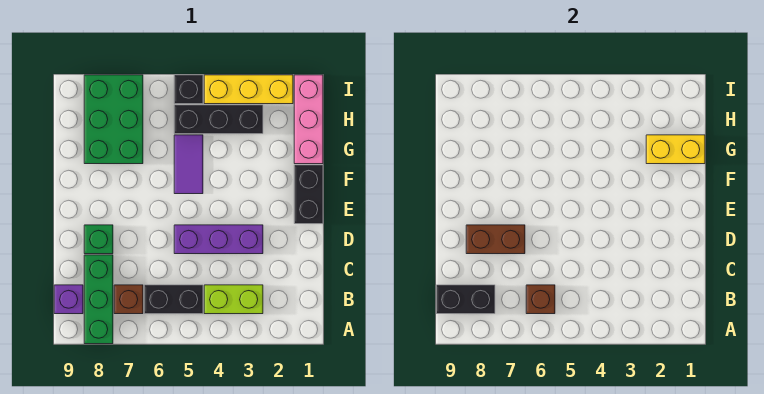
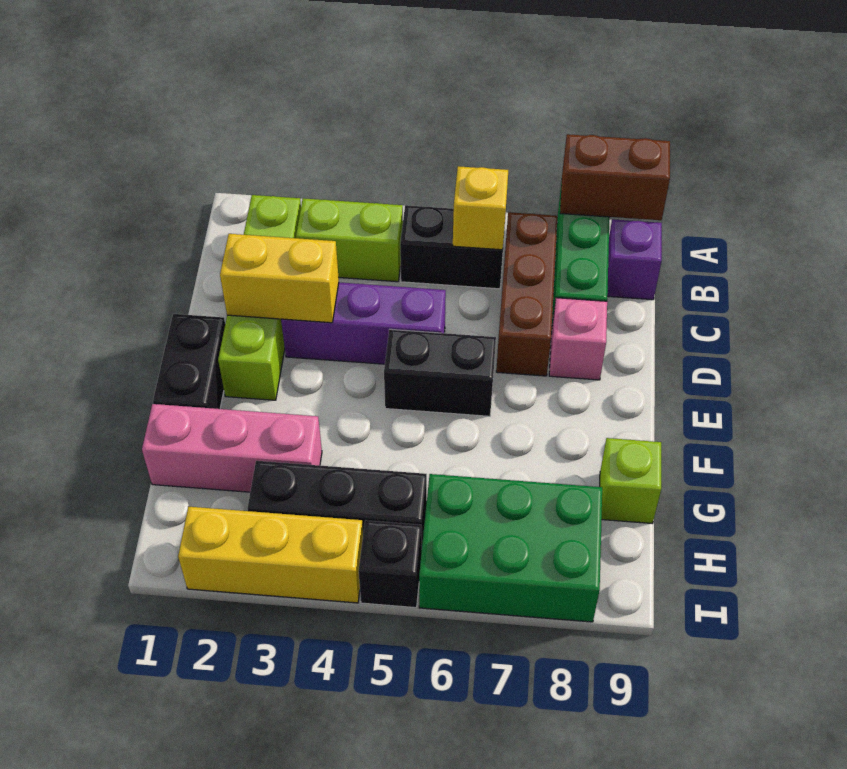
none -> lime brick B2:E2 level 1
brown brick B6 level 2 -> yellow brick B6 level 2
brown brick B7 level 1 -> brown brick B7:D7 level 1
black brick B8:B9 level 2 -> black brick E5:E6 level 1
brown brick D7:D8 level 2 -> brown brick A8:A9 level 2
green brick D8 level 1 -> pink brick D8 level 1
purple tile F5:G5 level 1 -> none
pink brick G1:I1 level 1 -> pink brick G1:G3 level 1
yellow brick G1:G2 level 2 -> yellow brick D2:D3 level 2
green brick G7:I8 level 1 -> green brick H6:I8 level 1
none -> lime brick G9 level 1

